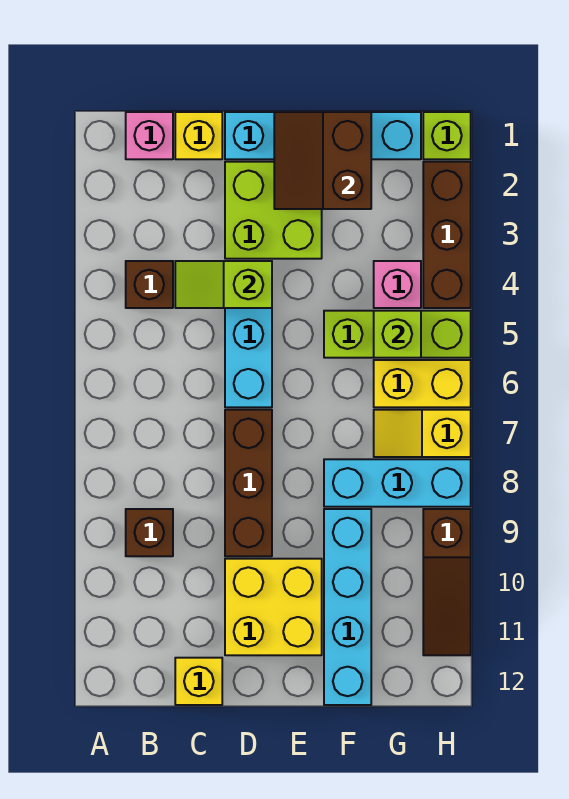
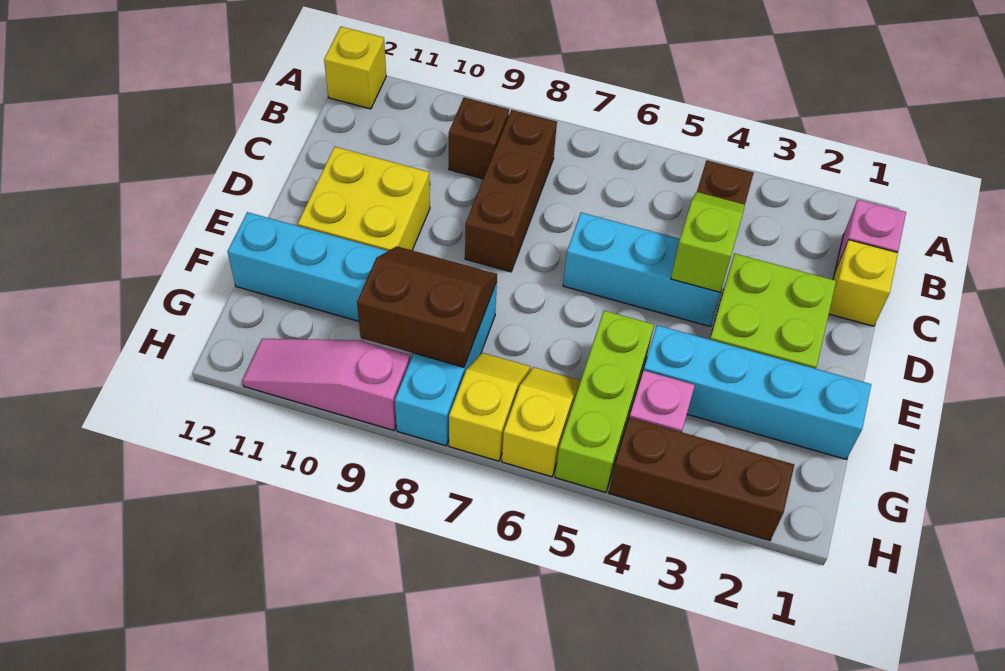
yellow brick C12 level 1 -> yellow brick A12 level 1
cyan brick D1:G1 level 1 -> cyan brick F1:F4 level 1
brown brick D7:D9 level 1 -> brown brick B8:D8 level 1
brown slope E1:F2 level 2 top F -> brown slope F8:G9 level 2 top G
lime brick G5 level 2 -> none
yellow brick G6:H6 level 1 -> yellow slope G6:H6 level 1 top H
lime brick H1 level 1 -> none
brown slope H9:H11 level 1 top 9 -> pink slope H9:H11 level 1 top 9

